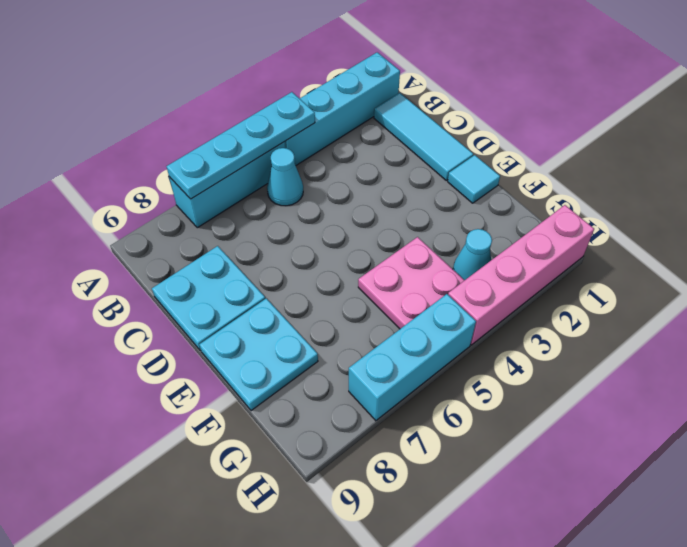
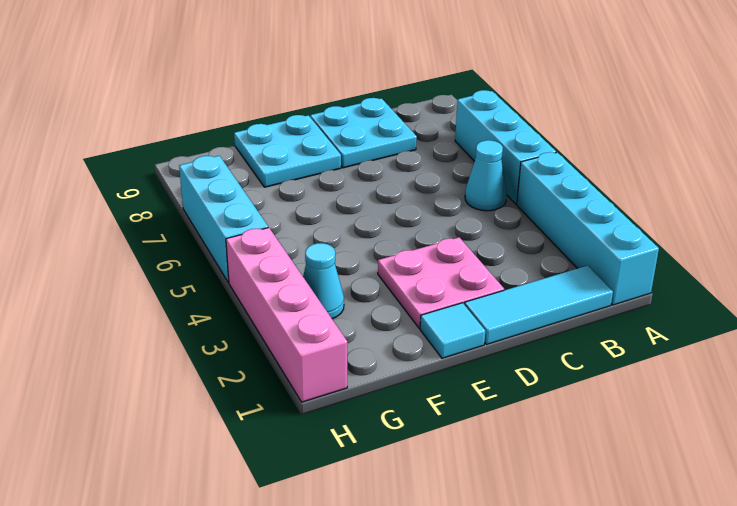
cyan plate A4:A7 level 2 -> none
pink plate F4:G5 level 1 -> pink plate D2:E3 level 1

